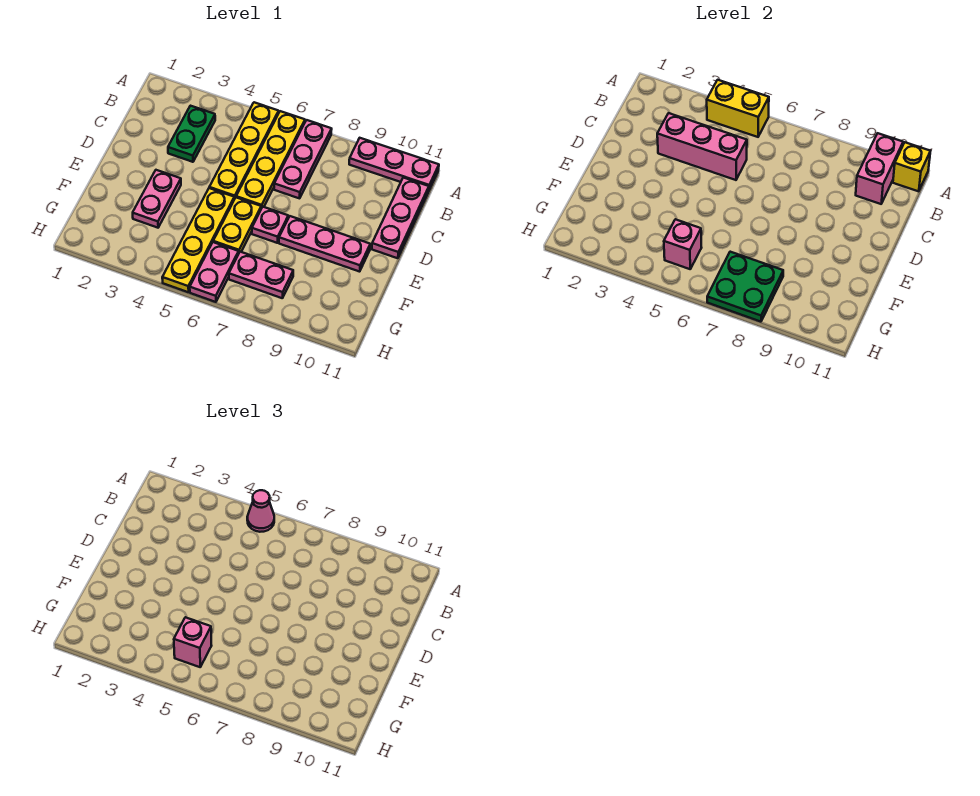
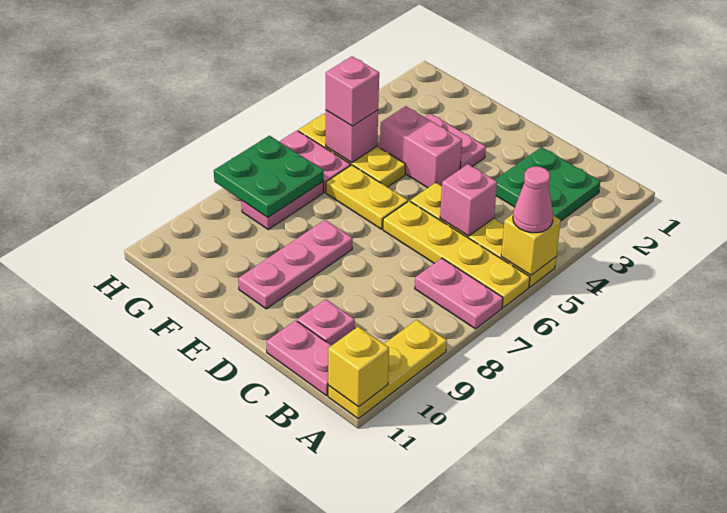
yellow brick A4:A5 level 2 -> yellow brick A5 level 2
pink plate A7:C7 level 1 -> pink plate A7:B7 level 1
pink plate A9:A11 level 1 -> yellow plate A9:A11 level 1
pink brick A10:B10 level 2 -> pink brick E4:F4 level 1
green plate B3:C3 level 1 -> green plate B2:C3 level 1
pink plate B11:D11 level 1 -> pink plate B11:C11 level 1
pink brick C3:C5 level 2 -> pink brick C5 level 2
yellow plate E5:H5 level 1 -> yellow plate F5:H5 level 1
pink plate E7 level 1 -> pink plate C10 level 1

